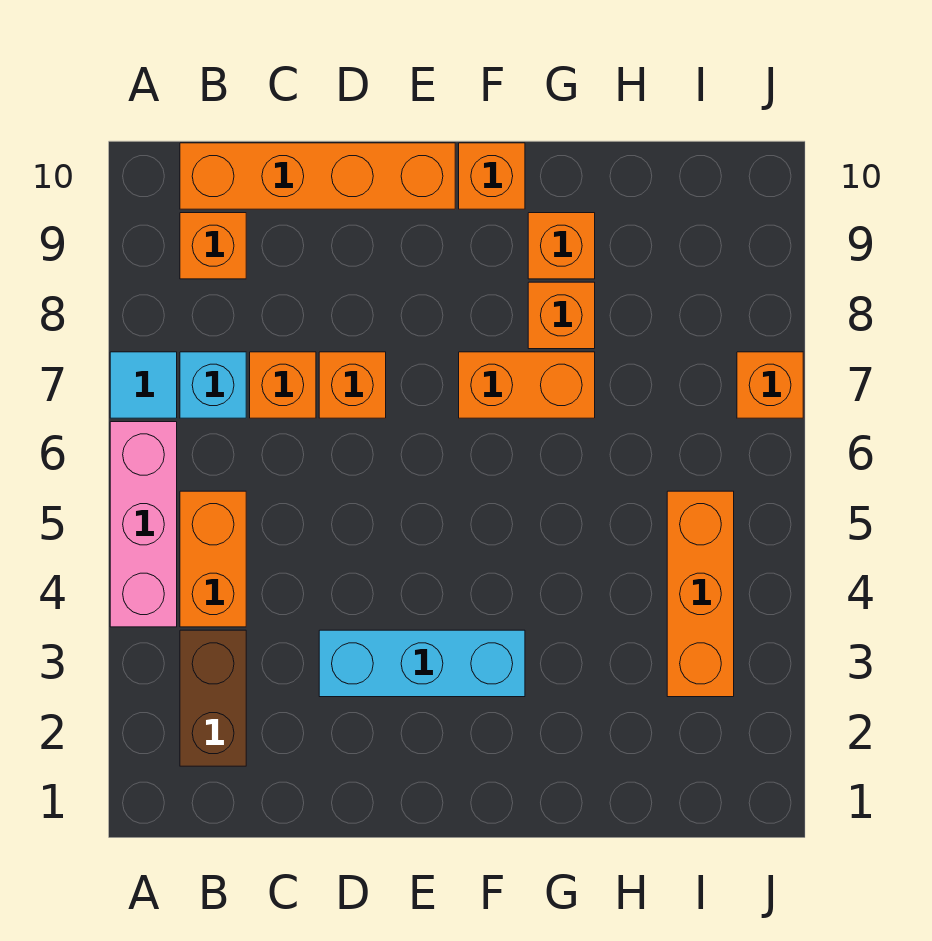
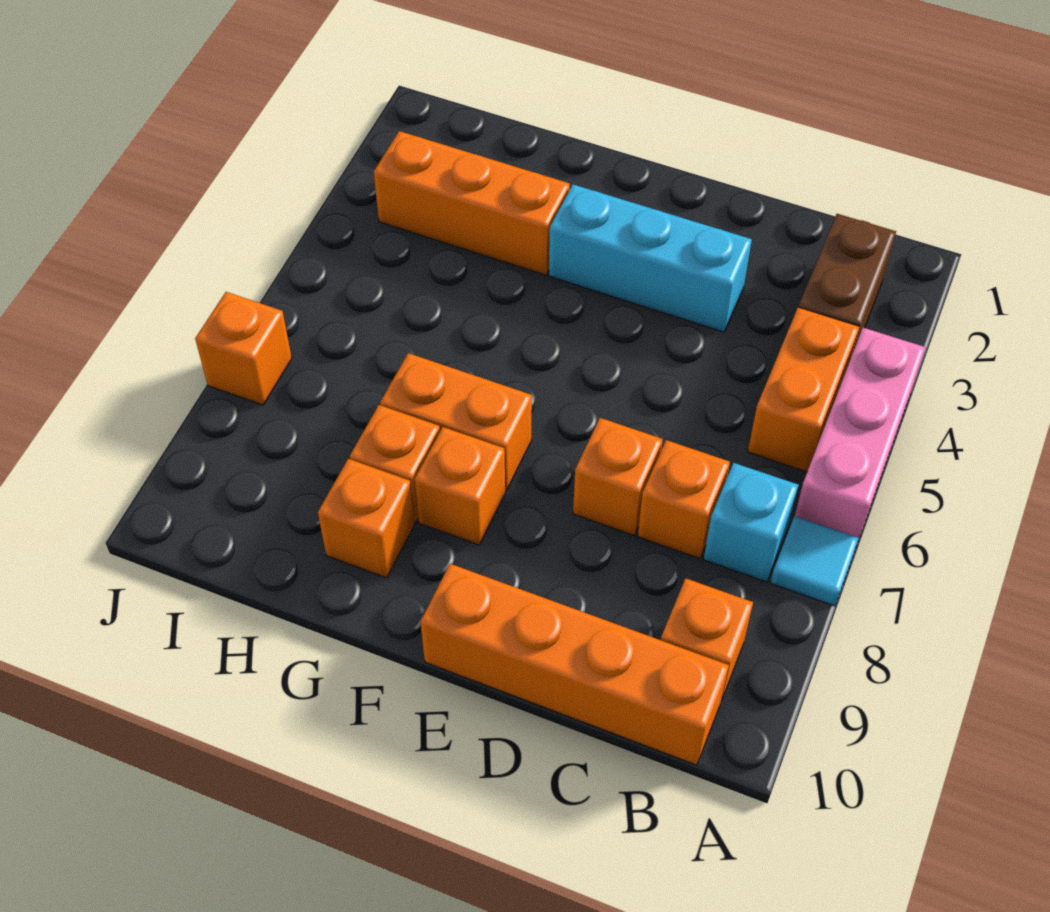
orange brick F10 level 1 -> orange brick F8 level 1
orange brick I3:I5 level 1 -> orange brick G3:I3 level 1

